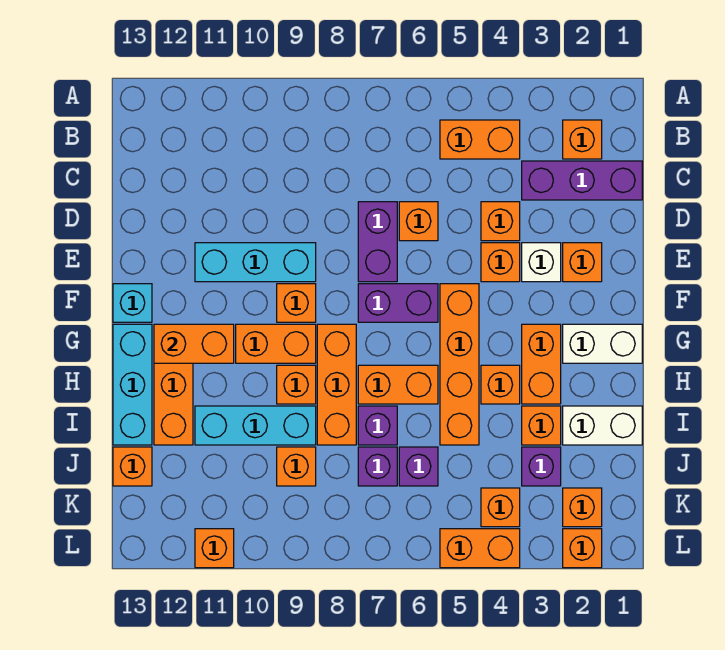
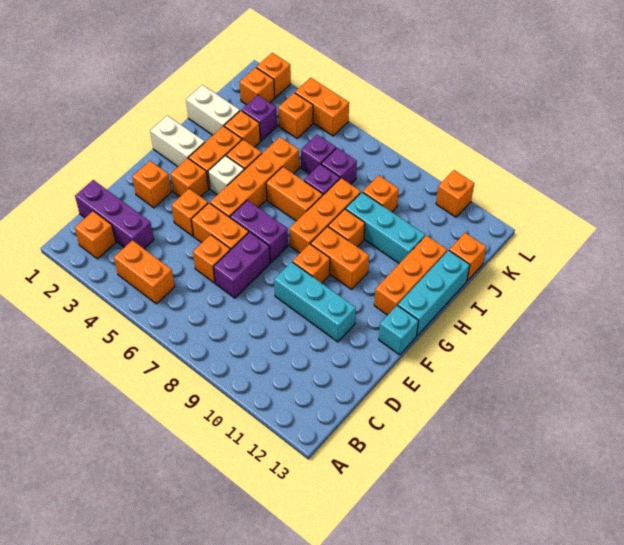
orange brick D4 level 1 -> orange brick F3 level 1
white brick E3 level 1 -> white brick G4 level 1
orange brick G11:G12 level 2 -> orange brick E5:E6 level 1

